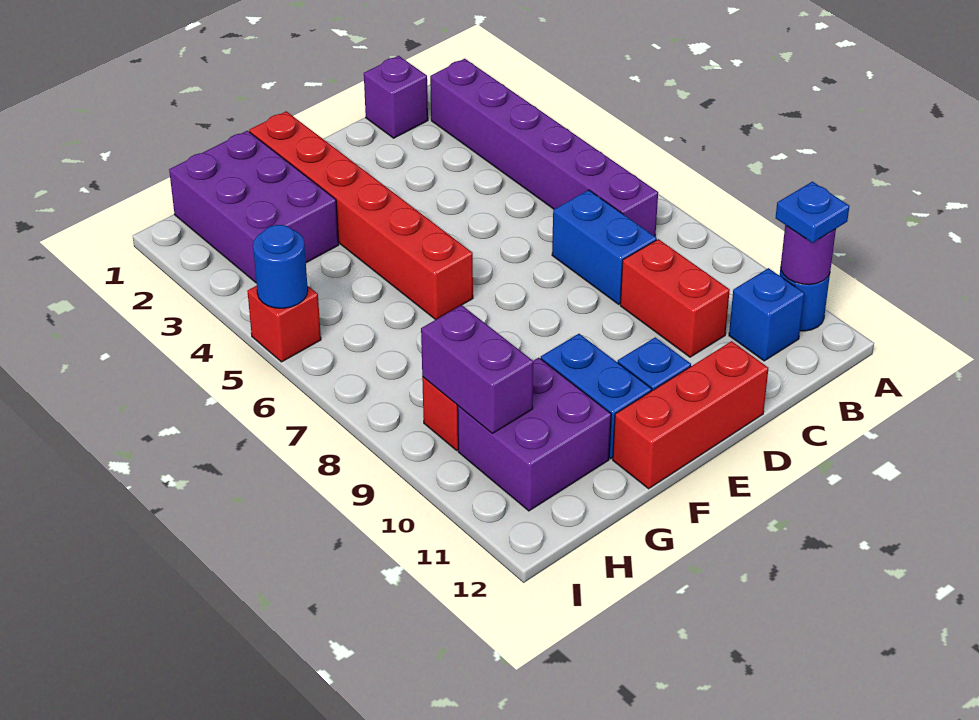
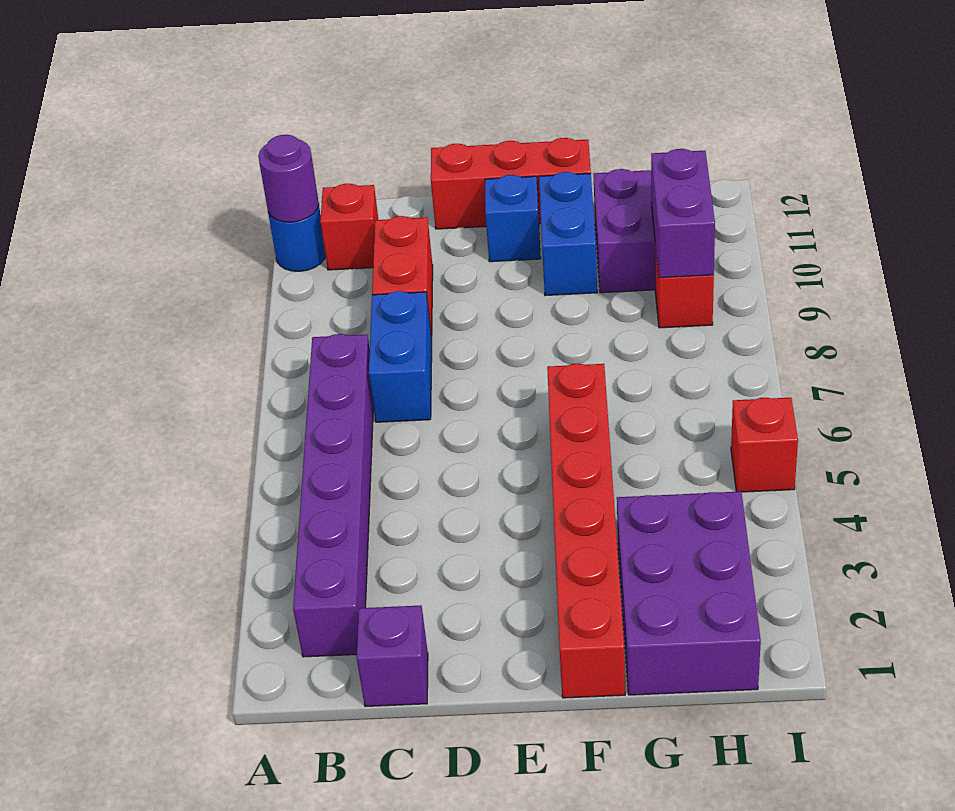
blue plate A11 level 3 -> none
blue brick B11 level 1 -> red brick B11 level 1
blue round brick I5 level 2 -> none

